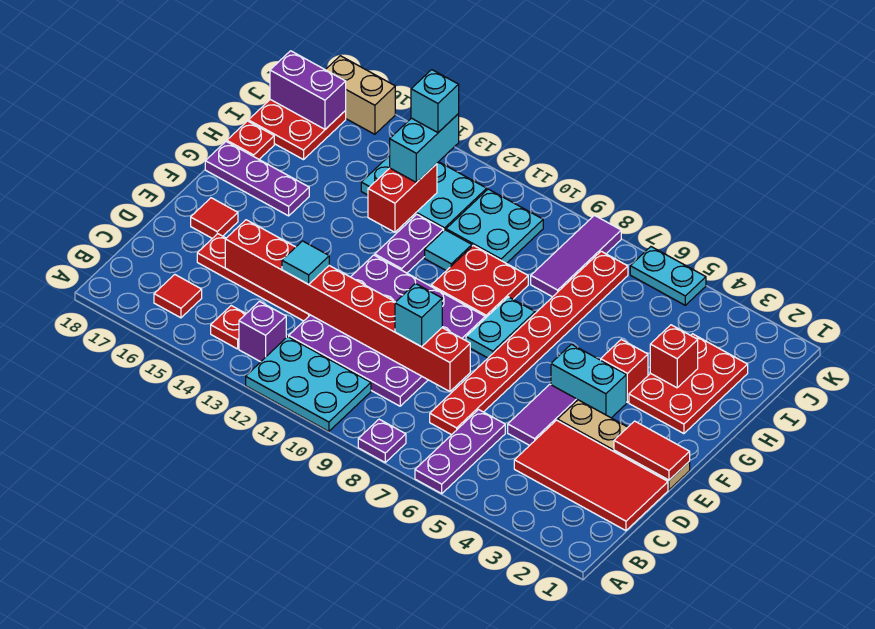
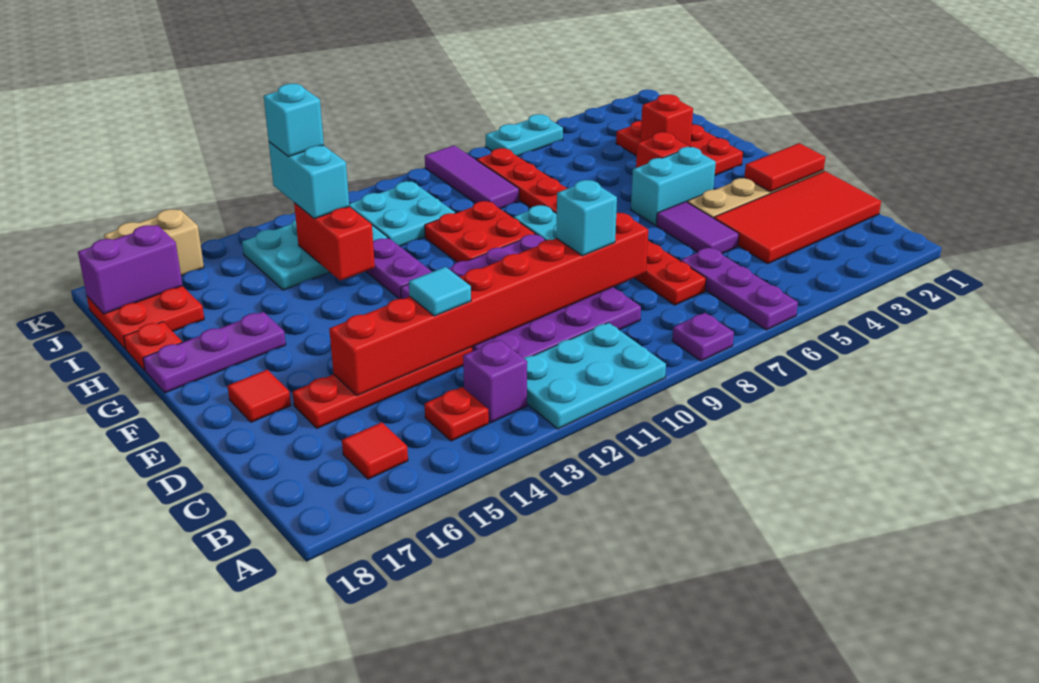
cyan tile H11 level 1 -> none

